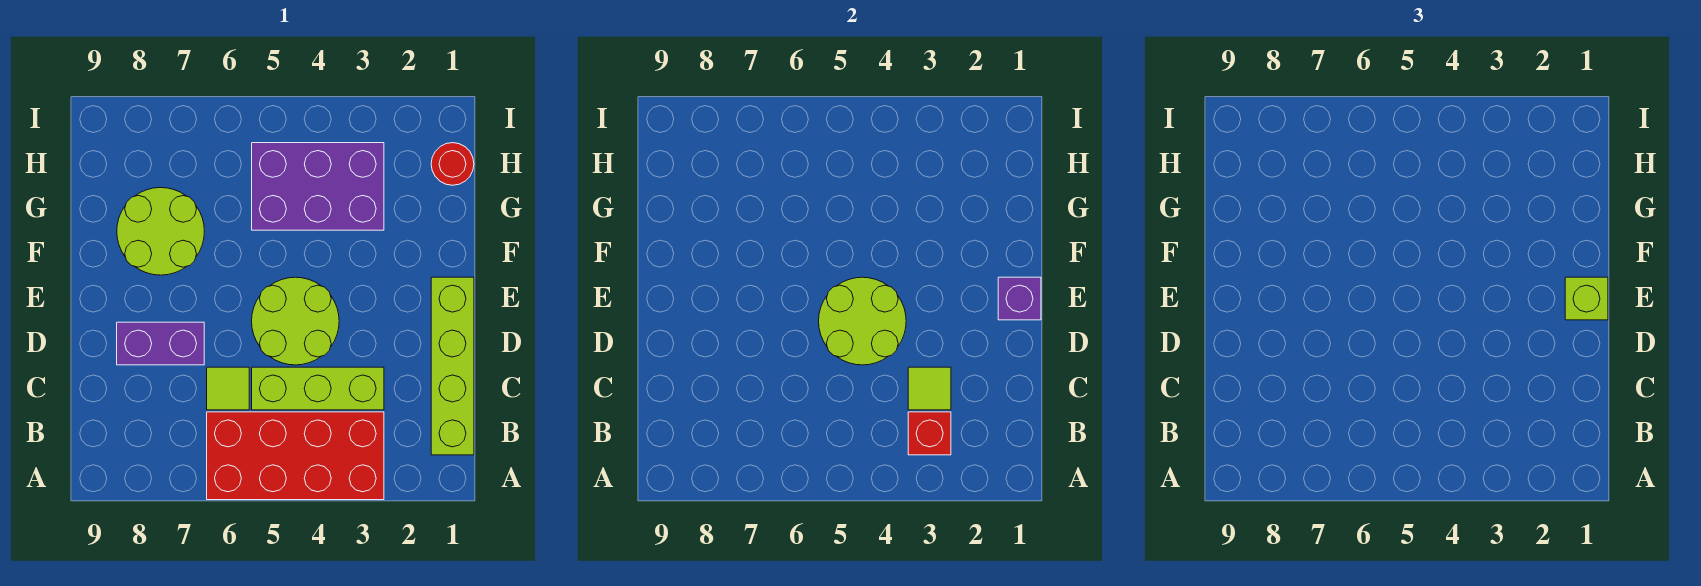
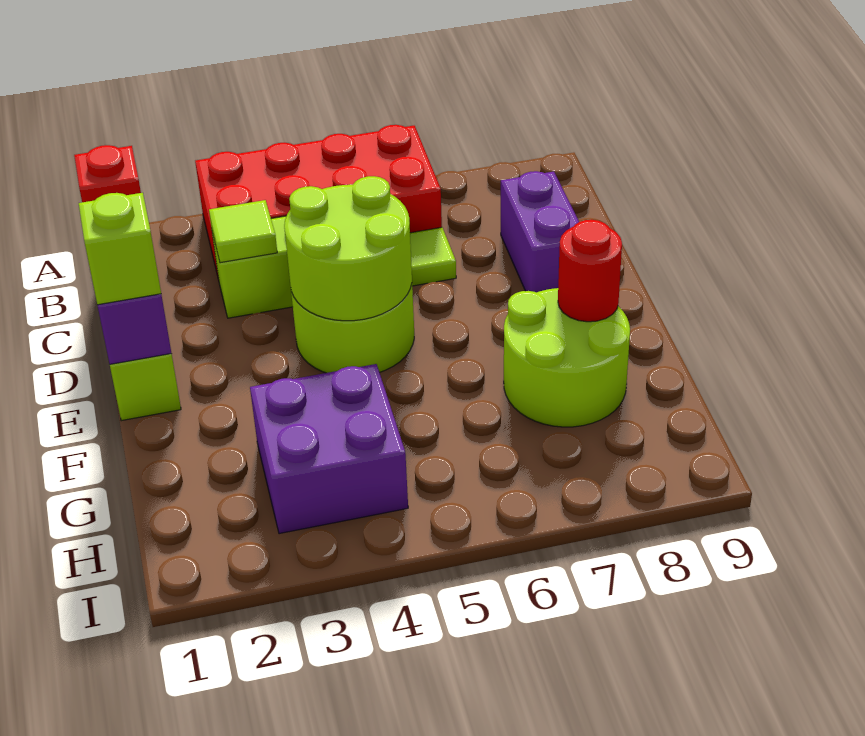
red brick B3 level 2 -> red brick B1 level 2
purple brick D7:D8 level 1 -> purple brick C8:D8 level 1
purple brick G3:H5 level 1 -> purple brick G3:H4 level 1
red round brick H1 level 1 -> red round brick F8 level 2

